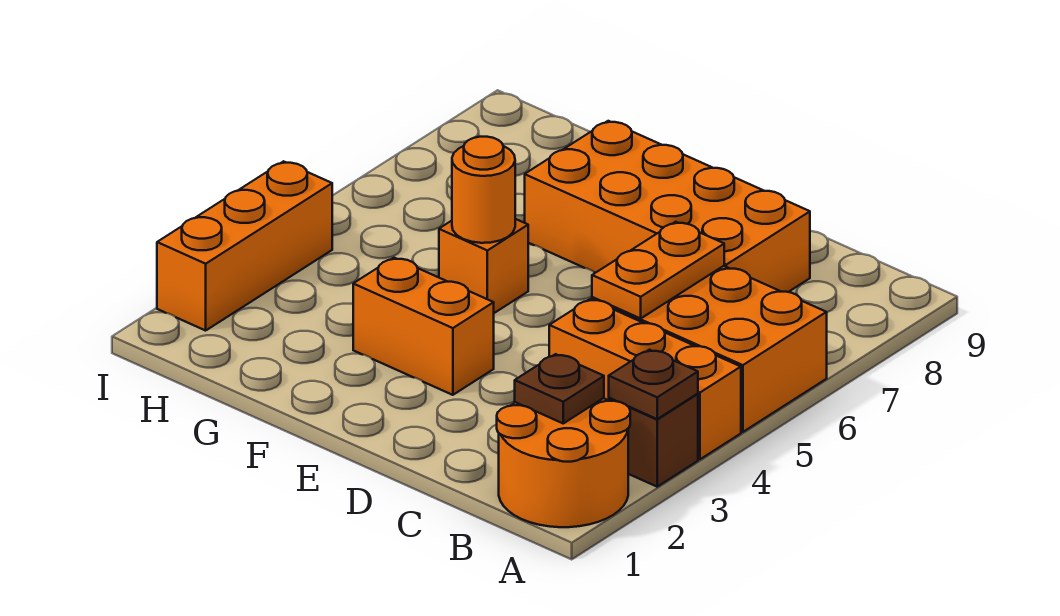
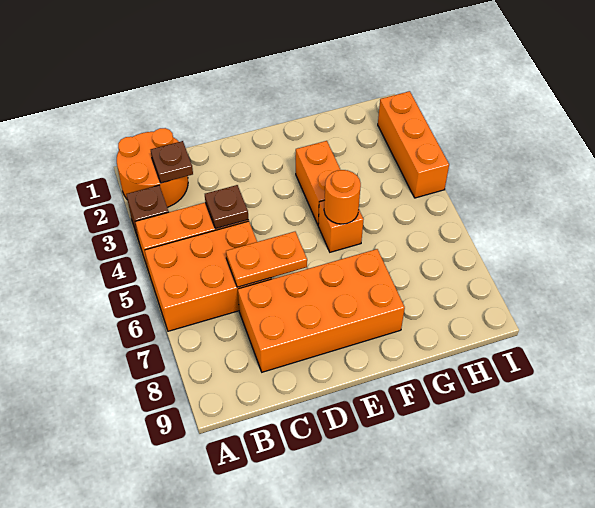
brown plate A3 level 2 -> brown plate C4 level 2
orange plate C5:C6 level 2 -> orange plate C6:D6 level 2
orange brick E3:F3 level 1 -> orange brick F3:F4 level 1

